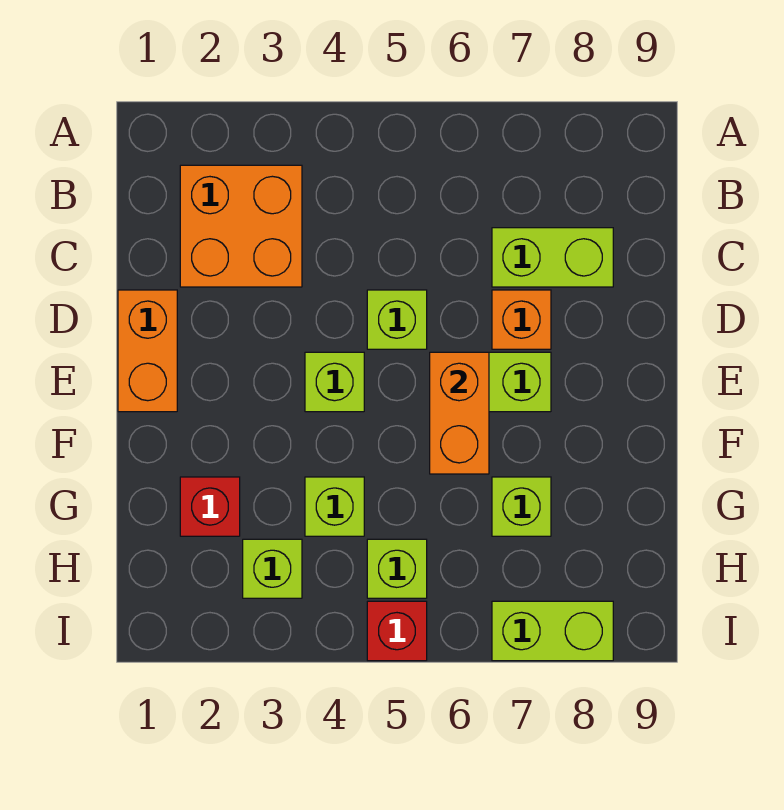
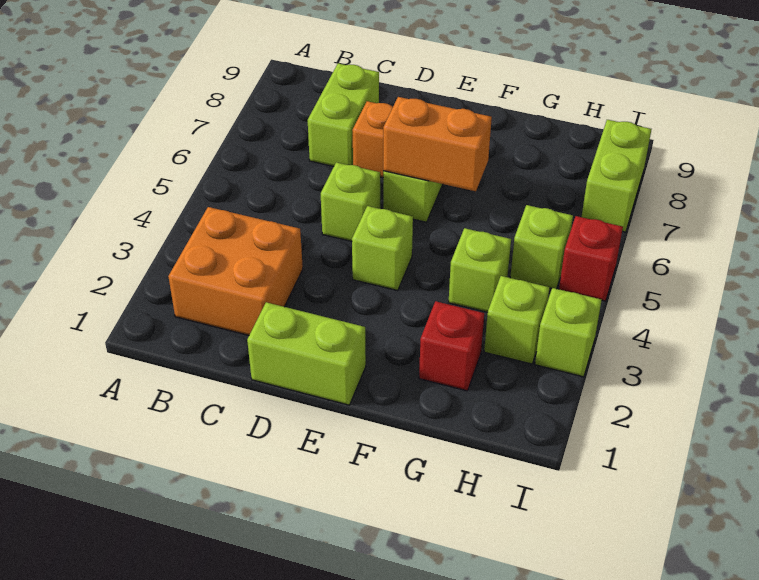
orange brick D1:E1 level 1 -> lime brick D1:E1 level 1
lime brick G7 level 1 -> lime brick I3 level 1

